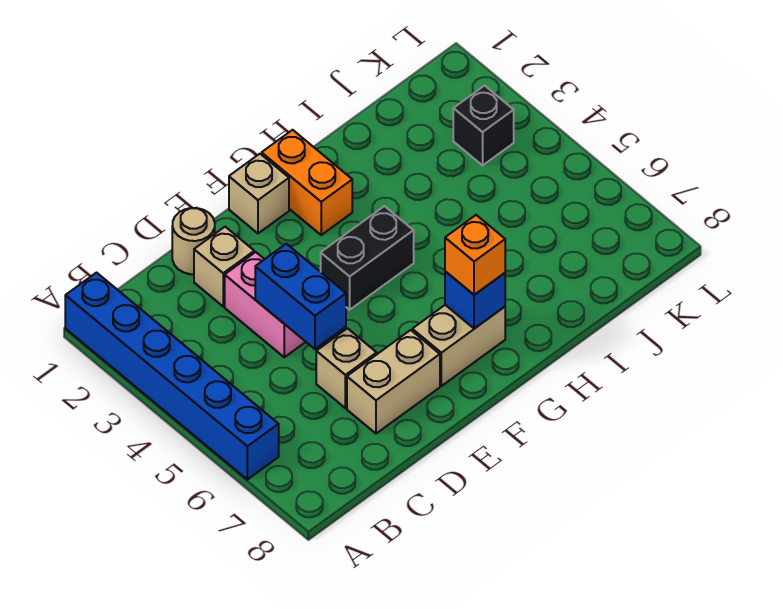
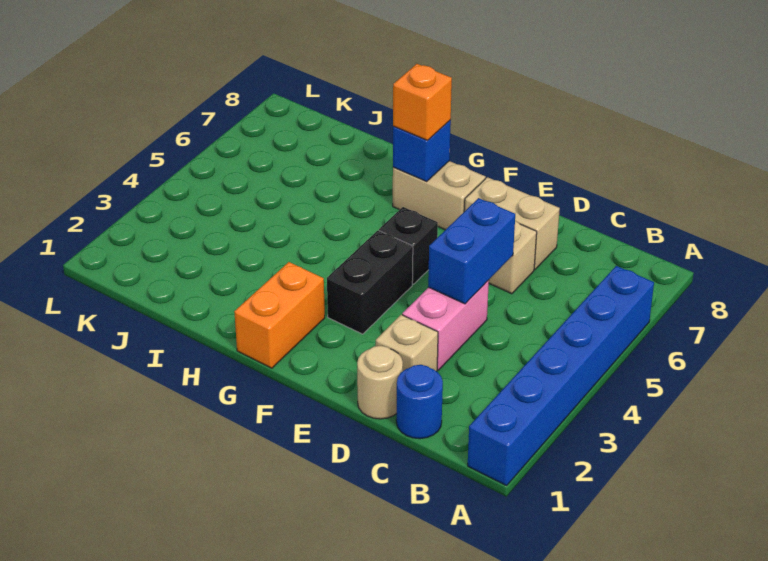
none -> blue round brick C1 level 1
tan brick F1 level 1 -> none
black brick F4:G4 level 1 -> black brick F3:F4 level 1
black brick K3 level 1 -> black brick F5 level 1

